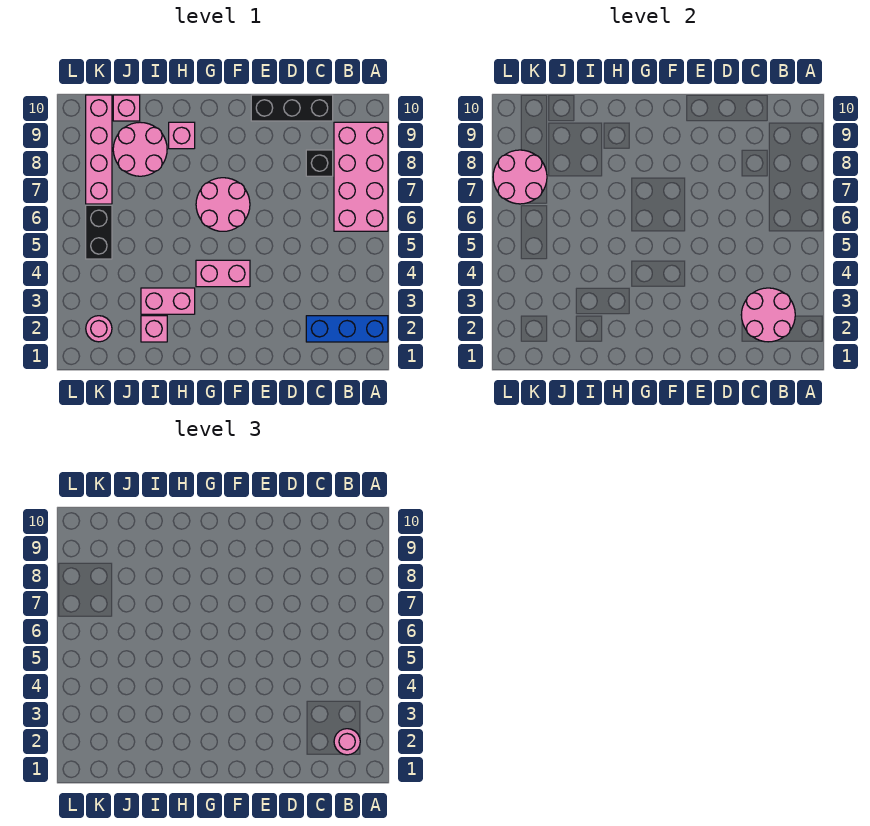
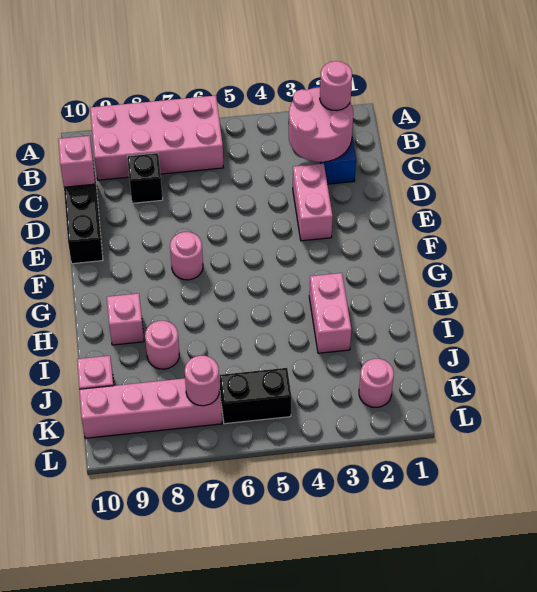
pink brick F4:G4 level 1 -> pink brick D3:E3 level 1
pink round brick F6:G7 level 1 -> pink round brick F7 level 1
pink brick I2 level 1 -> pink brick C10 level 2
pink round brick I8:J9 level 1 -> pink round brick I8 level 1
pink round brick K7:L8 level 2 -> pink round brick K7 level 2

